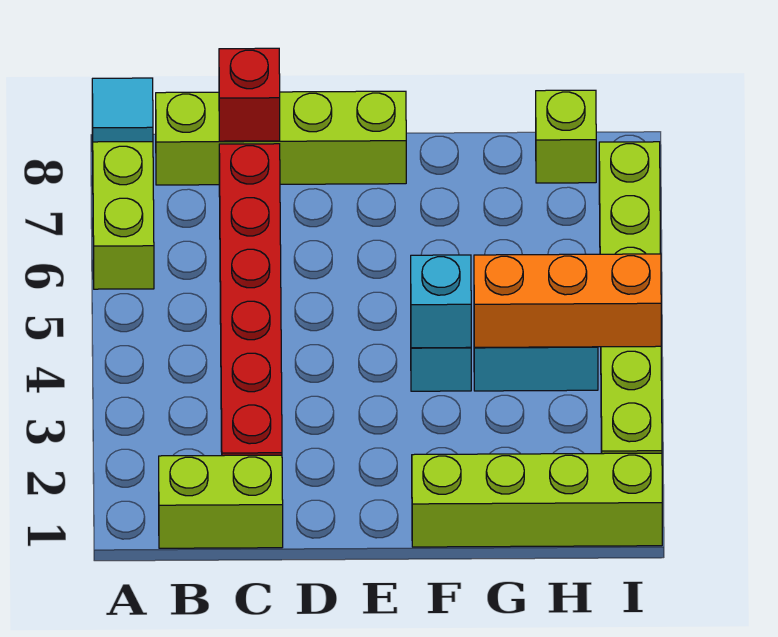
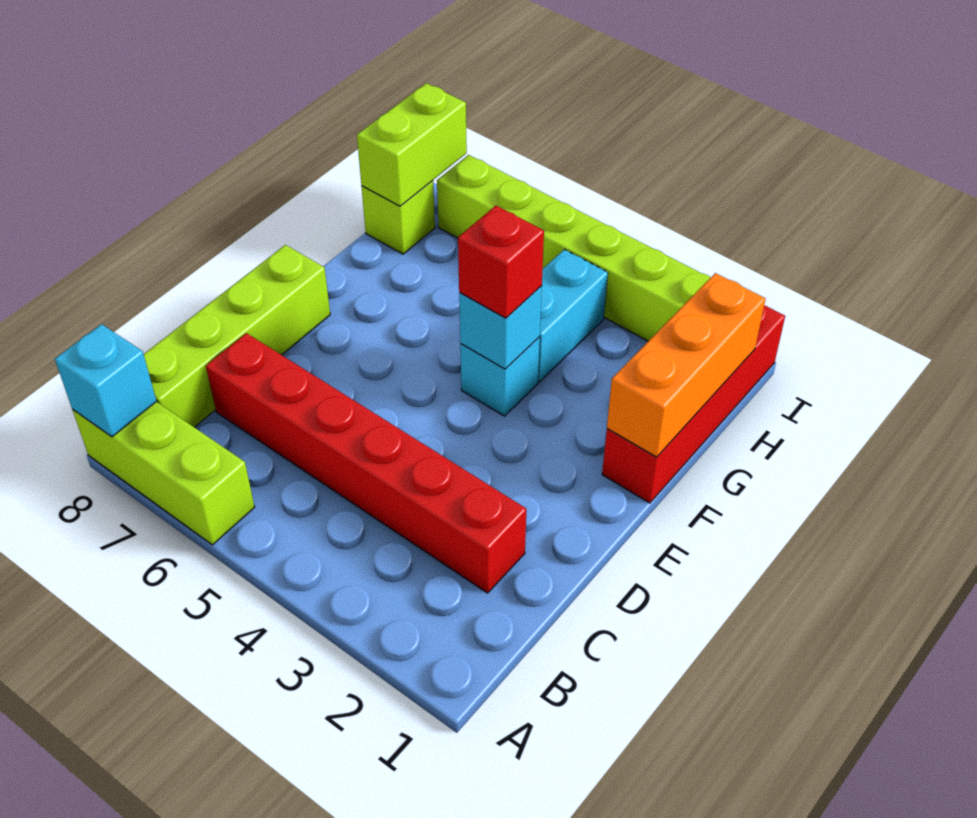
cyan tile A8 level 2 -> cyan brick A8 level 2
lime brick B1:C1 level 1 -> lime brick H8:I8 level 2
red brick C8 level 2 -> red brick F4 level 3
lime brick F1:I1 level 1 -> red brick F1:I1 level 1
orange brick G4:I4 level 2 -> orange brick F1:H1 level 2

